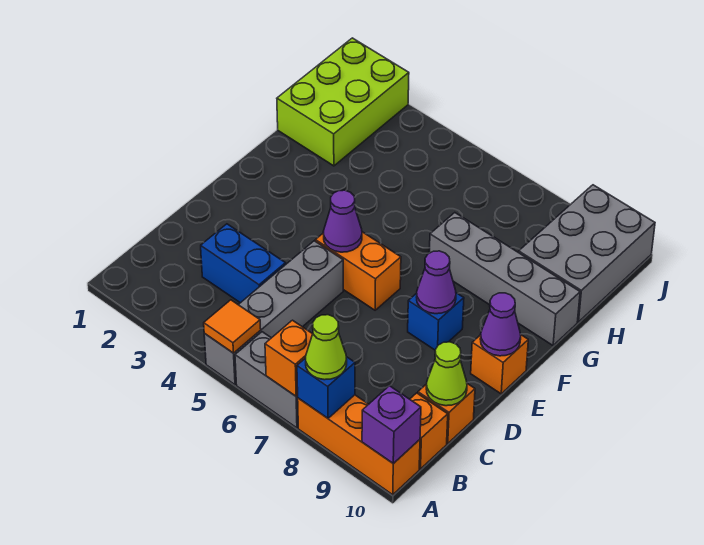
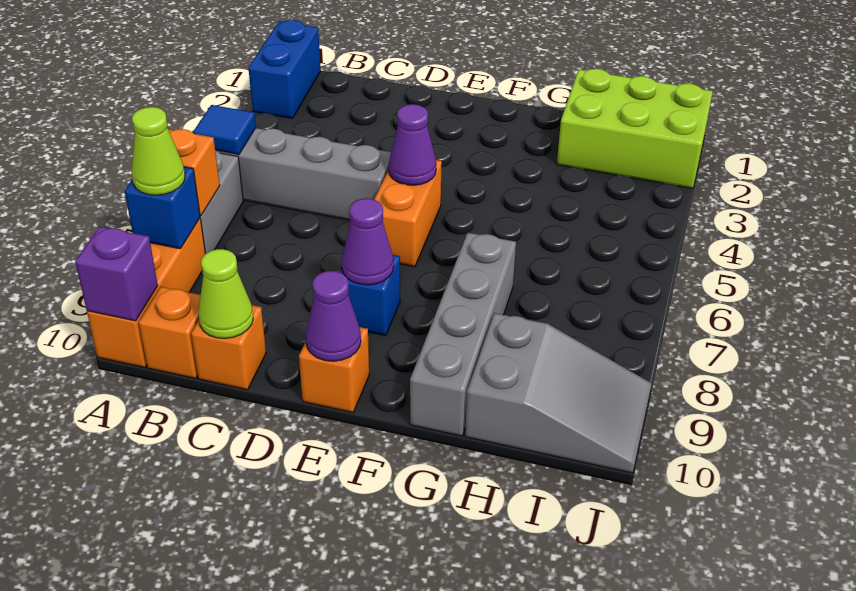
orange tile A5 level 2 -> blue tile A5 level 2
blue brick C3:C4 level 1 -> blue brick A1:A2 level 1
grey brick H9:J10 level 1 -> grey slope H9:J10 level 1 top H

